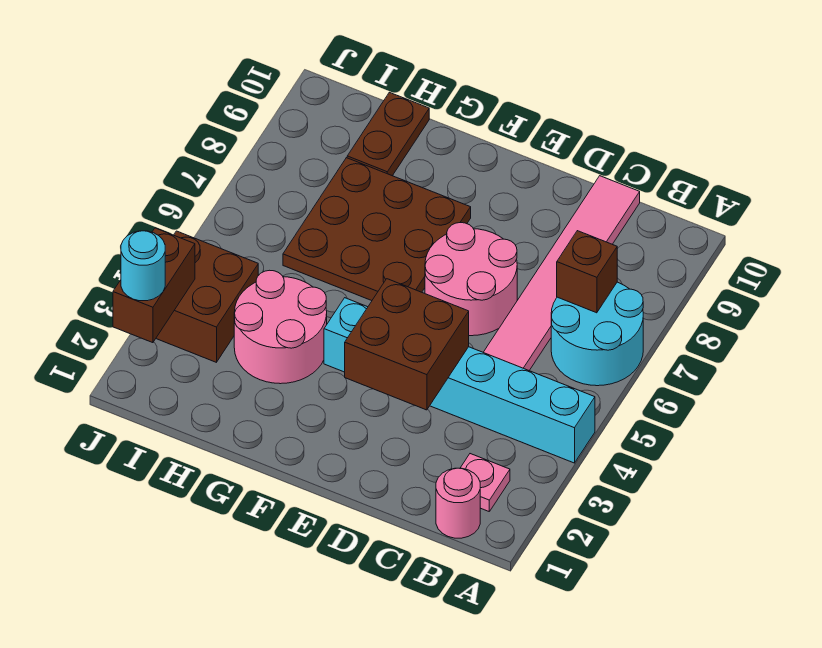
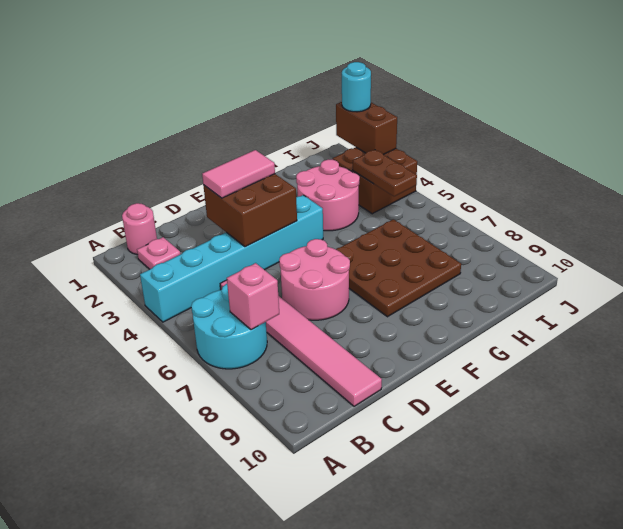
brown brick B7 level 2 -> pink brick B7 level 2
none -> pink tile D3:E3 level 3
brown plate H9:H10 level 1 -> brown plate I4:I5 level 2

